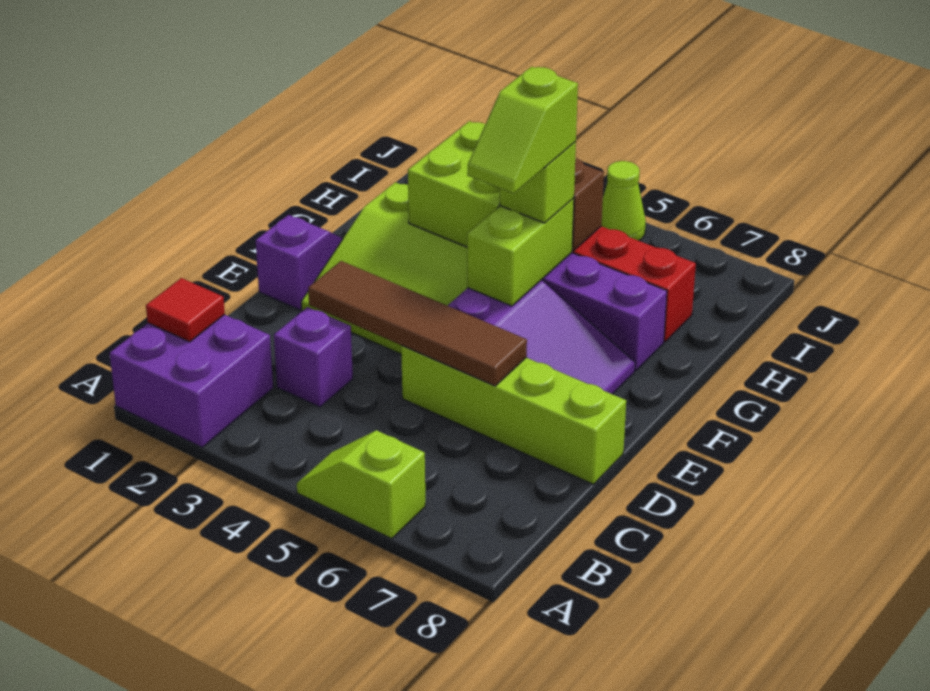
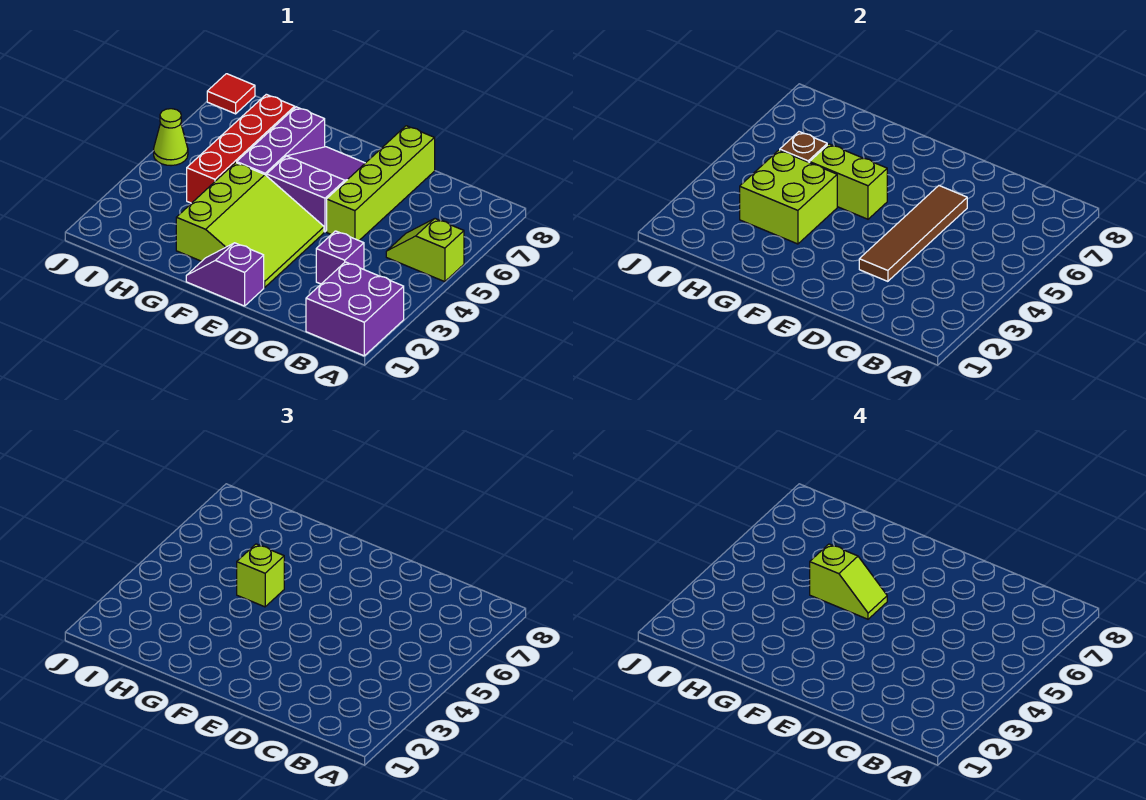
lime slope A5:A6 level 1 top 6 -> lime slope A5:B5 level 1 top A
red tile B1 level 2 -> red tile J8 level 1

